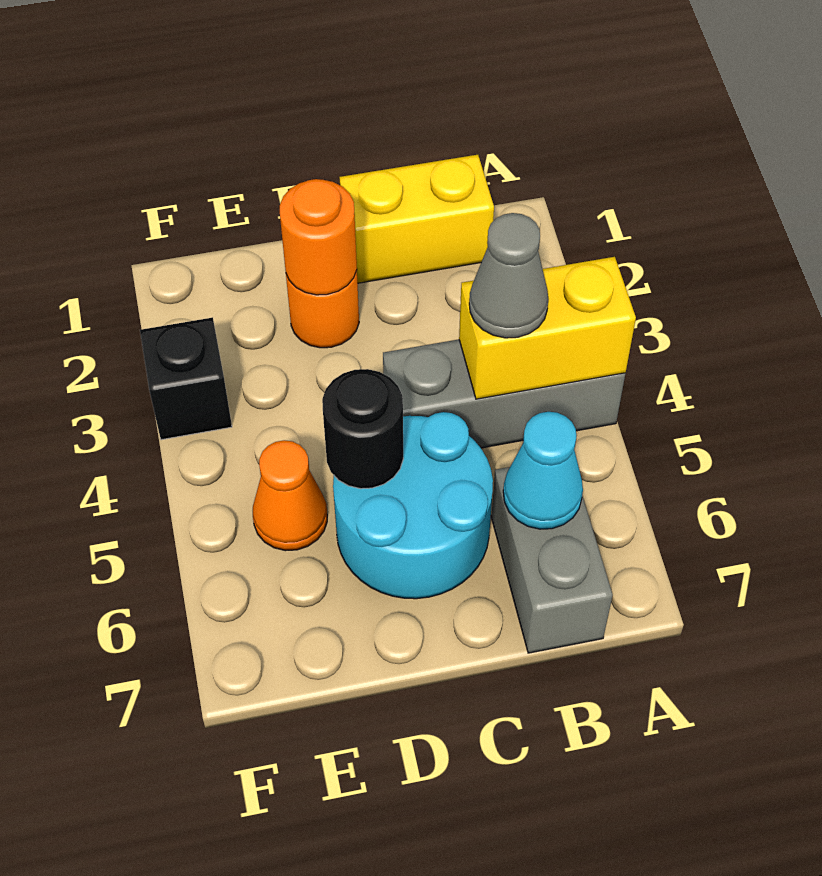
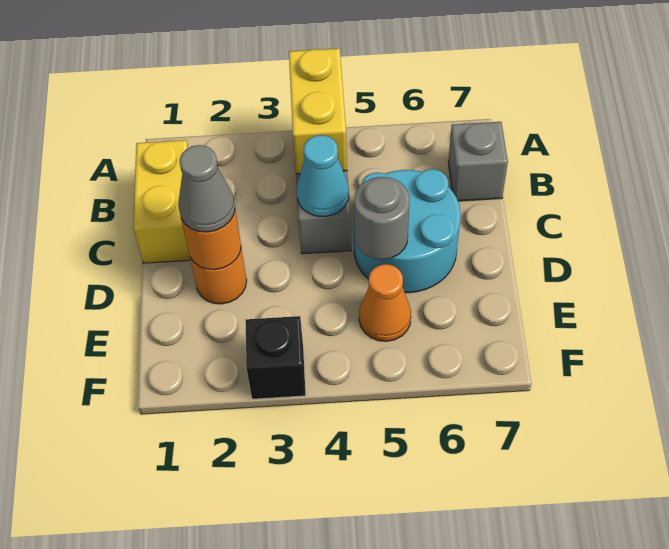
grey cone B4 level 3 -> grey cone D2 level 3
grey brick B6:B7 level 1 -> grey brick B7 level 1
cyan cone B6 level 2 -> cyan cone C4 level 2
black round brick D5 level 2 -> grey round brick D5 level 2

